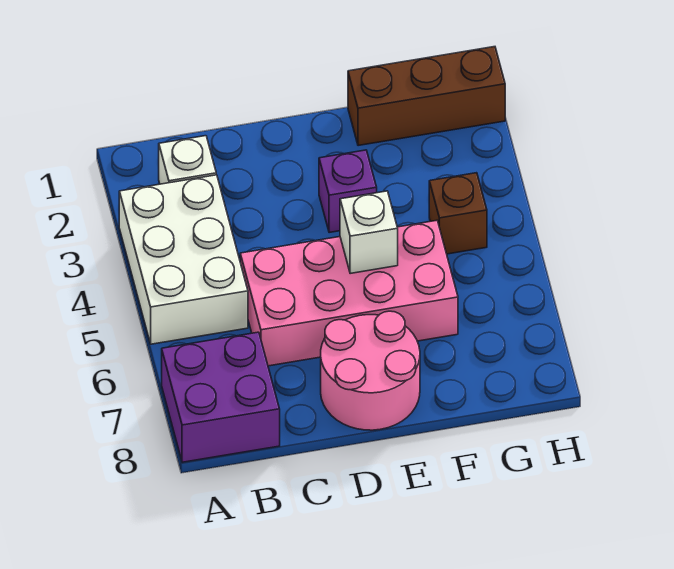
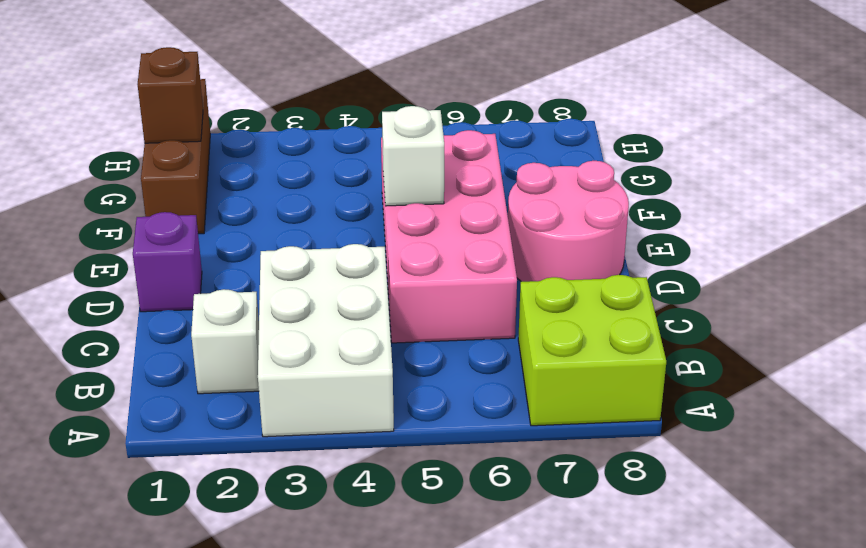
white brick A3:B5 level 1 -> white brick A3:C4 level 1
purple brick A7:B8 level 1 -> lime brick A7:B8 level 1
purple brick E3 level 1 -> purple brick D1 level 1
brown brick G4 level 1 -> brown brick G1 level 2

